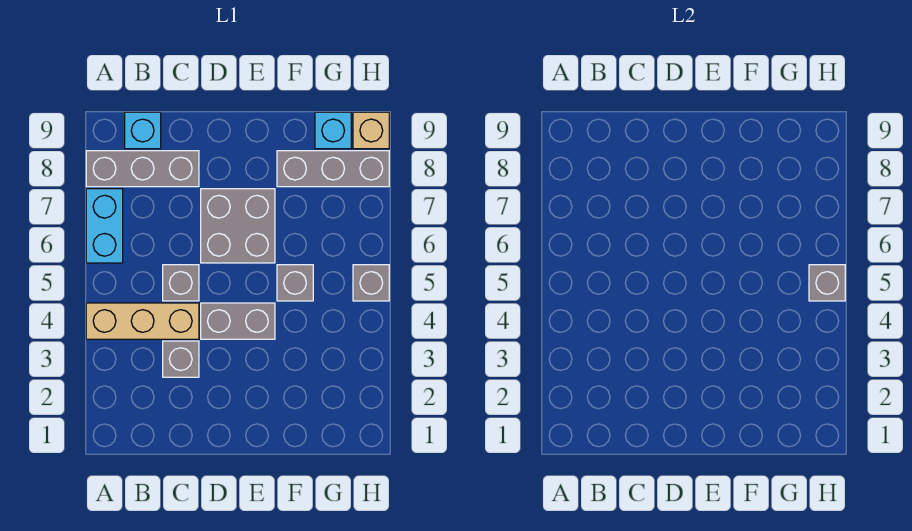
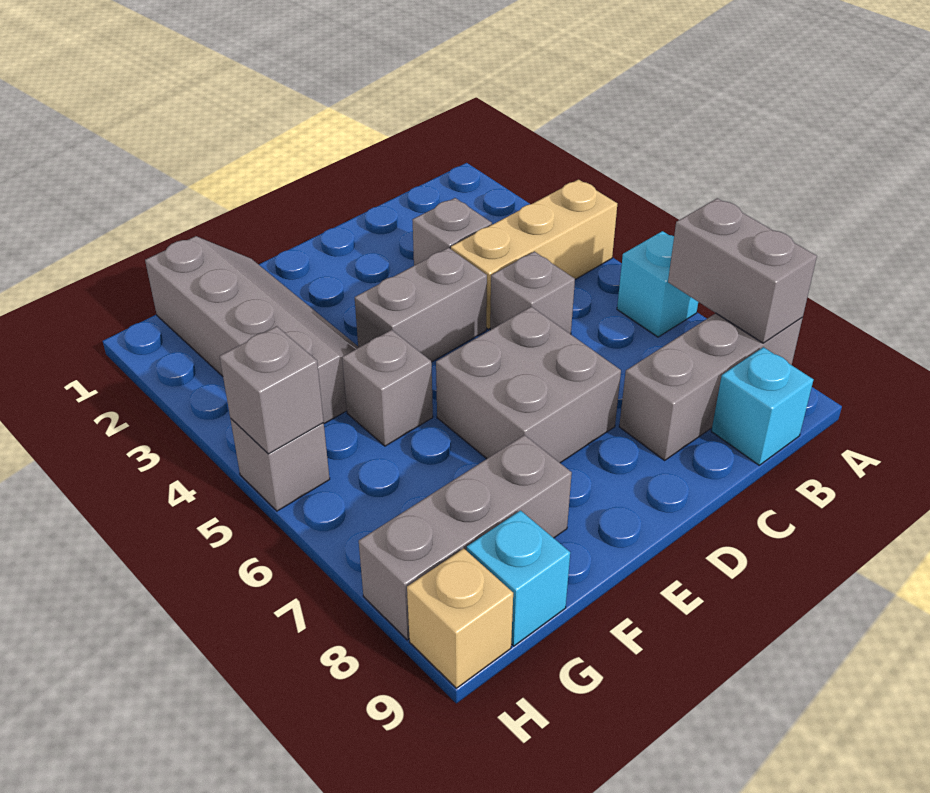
cyan brick A6:A7 level 1 -> cyan brick A6 level 1
none -> grey brick A7:A8 level 2
none -> grey slope F1:G4 level 1 top G

